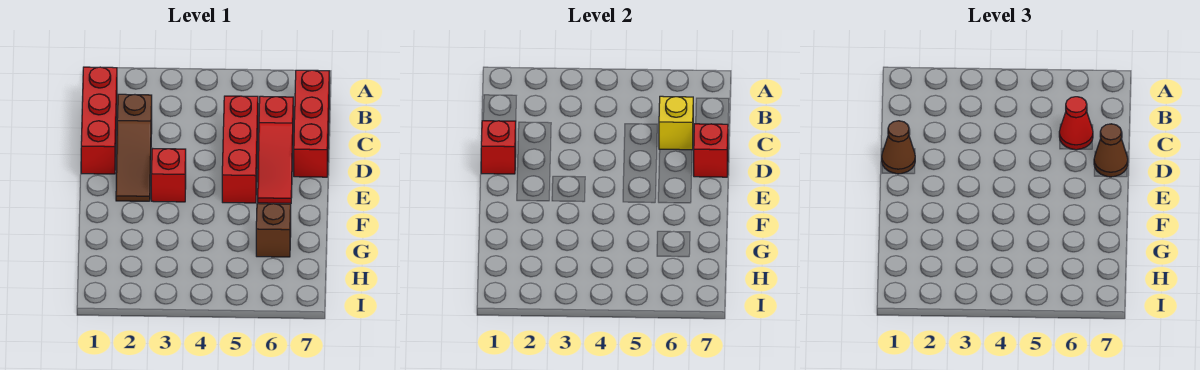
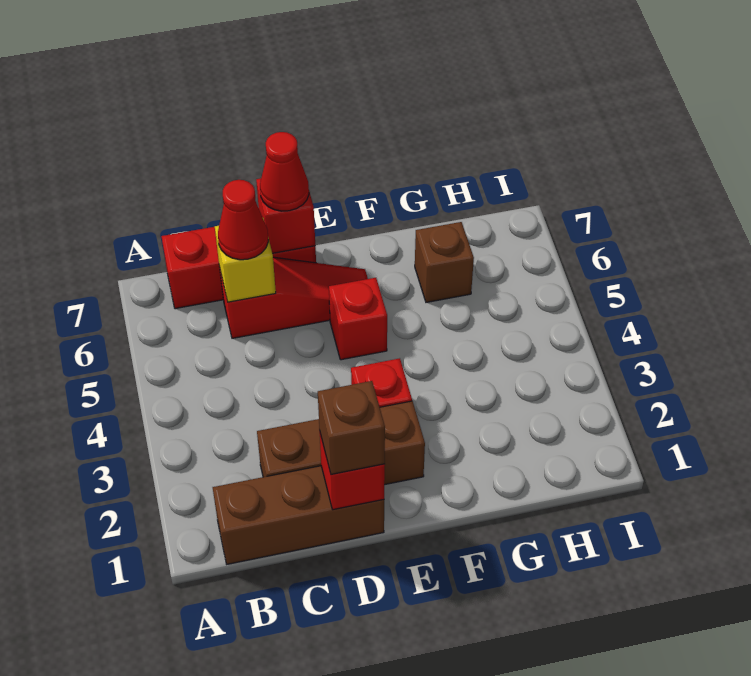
red brick B1:D1 level 1 -> brown brick B1:D1 level 1
brown slope C2:E2 level 1 top C -> brown brick C2:E2 level 1
red brick C5:E5 level 1 -> red brick E5 level 1
brown cone D1 level 3 -> brown brick D1 level 3
brown cone D7 level 3 -> red cone D7 level 3

